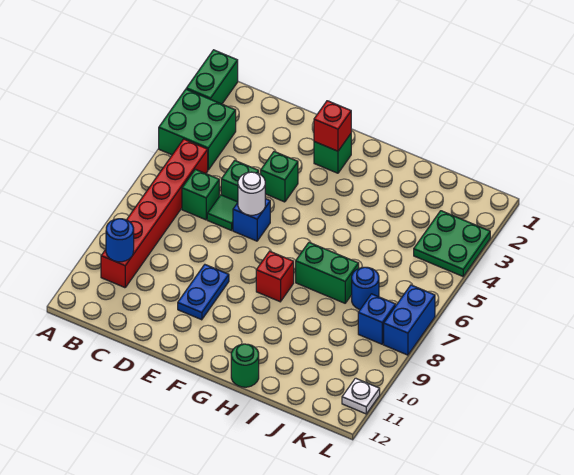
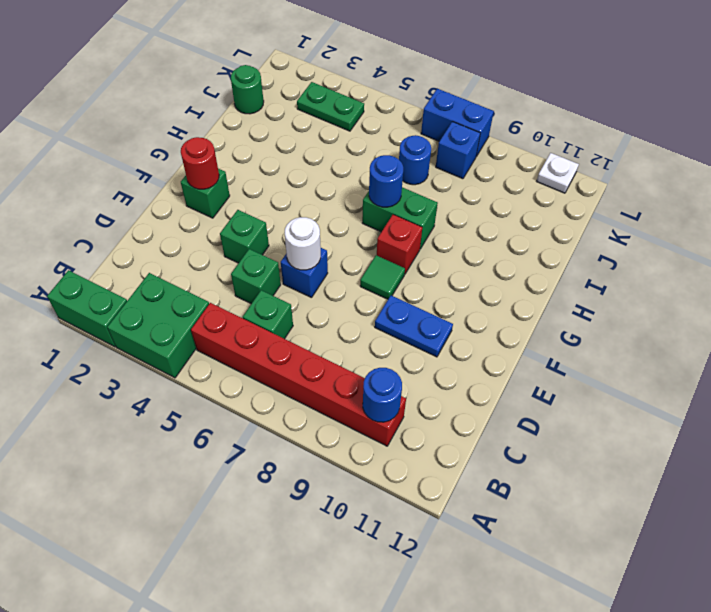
green tile D6 level 1 -> green tile F8 level 1
red brick F2 level 2 -> red round brick F2 level 2
green brick H7:I7 level 1 -> green brick H7:H8 level 1
none -> blue round brick H7 level 2
green round brick H12 level 1 -> green round brick J1 level 1
green plate K3:L4 level 1 -> green plate K3:K4 level 1

